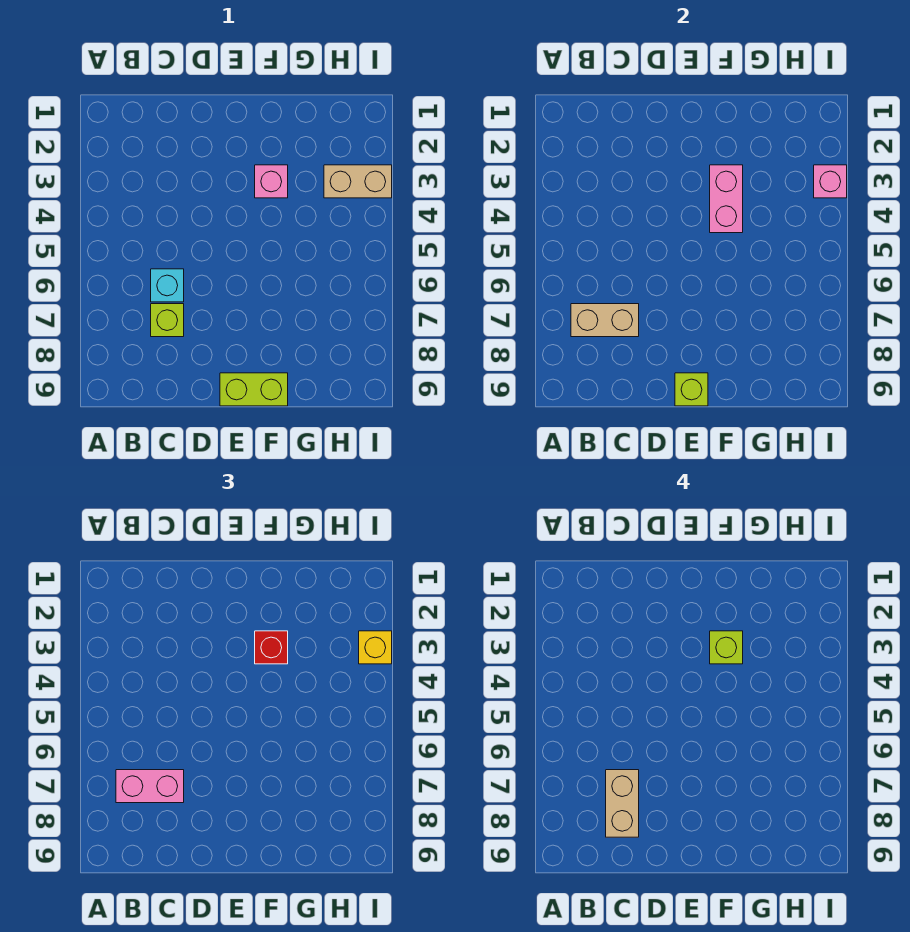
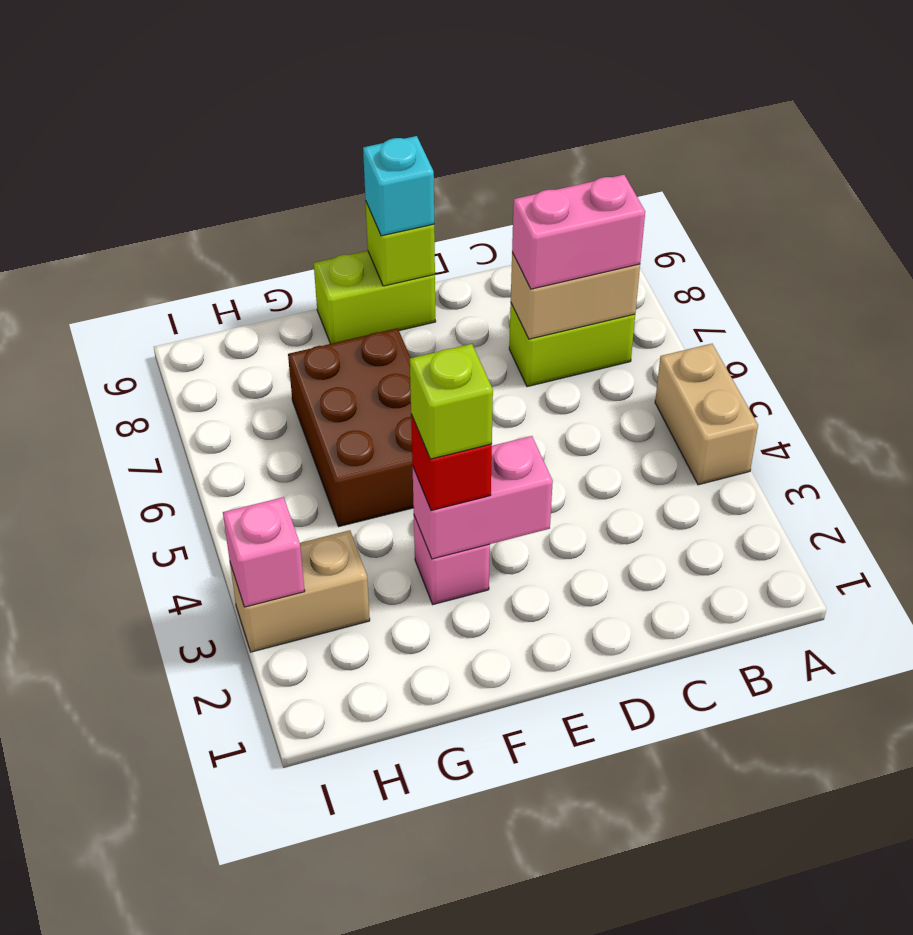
cyan brick C6 level 1 -> cyan brick E9 level 3
lime brick C7 level 1 -> lime brick B7:C7 level 1
tan brick C7:C8 level 4 -> tan brick A4:A5 level 1
pink brick F3:F4 level 2 -> pink brick E3:F3 level 2
none -> brown brick F5:G7 level 1
yellow brick I3 level 3 -> none

